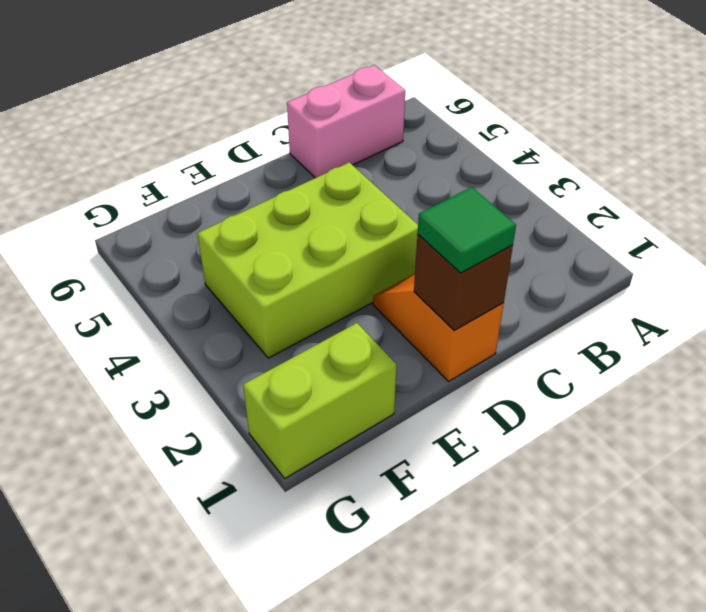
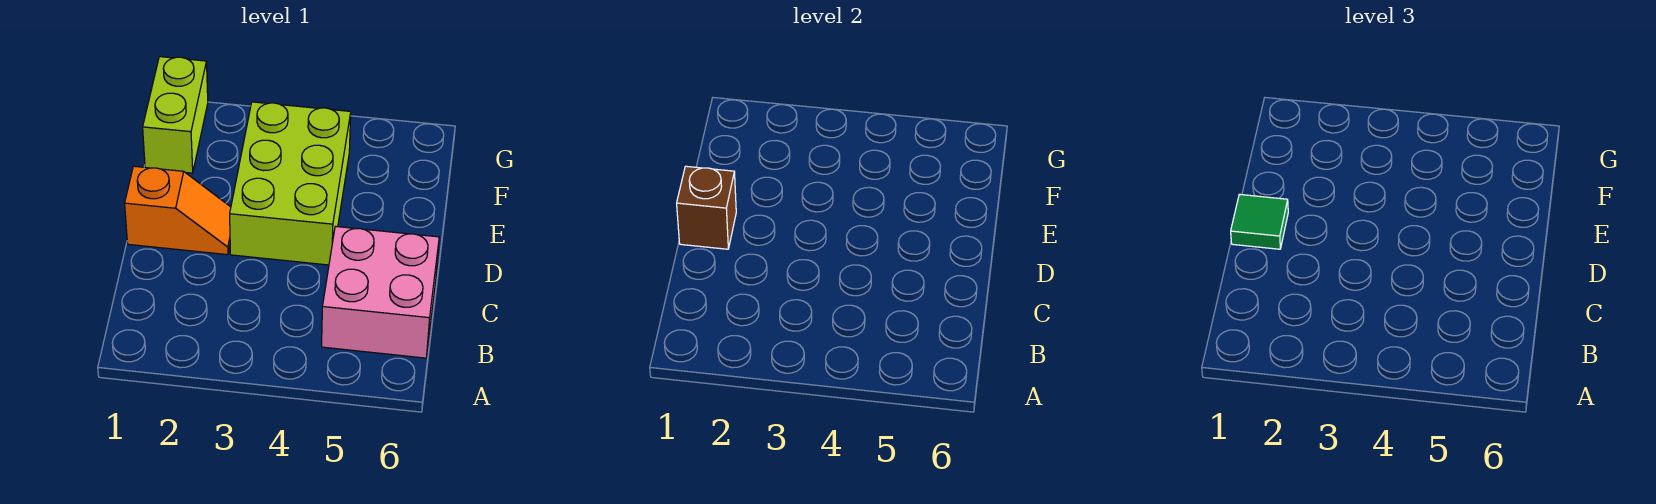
pink brick B6:C6 level 1 -> pink brick B5:C6 level 1

